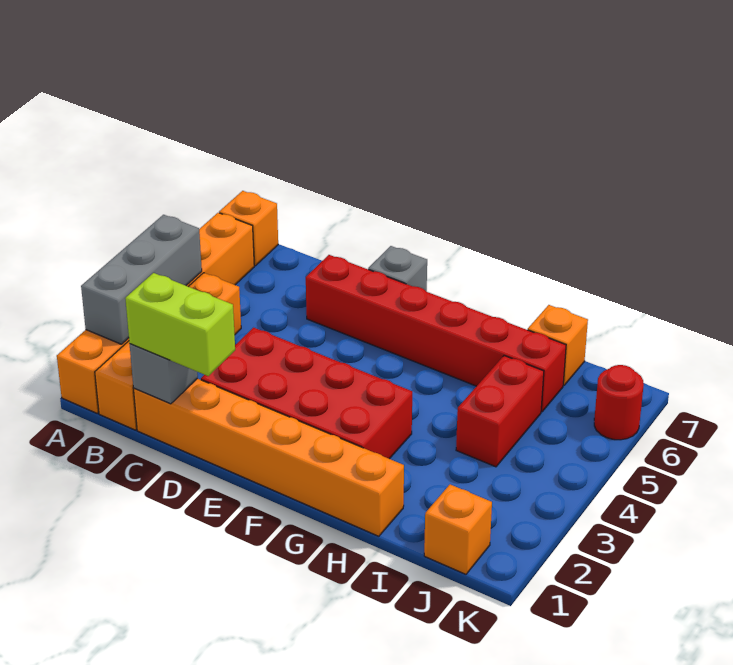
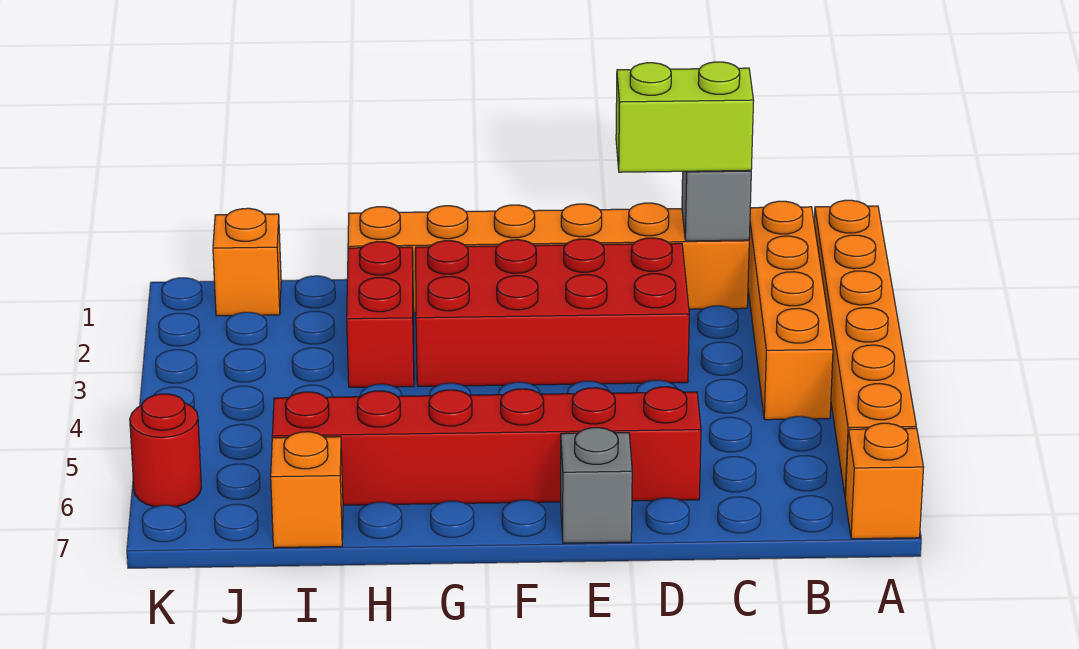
grey brick A2:A4 level 2 -> none
red brick I4:I5 level 1 -> red brick H2:H3 level 1

